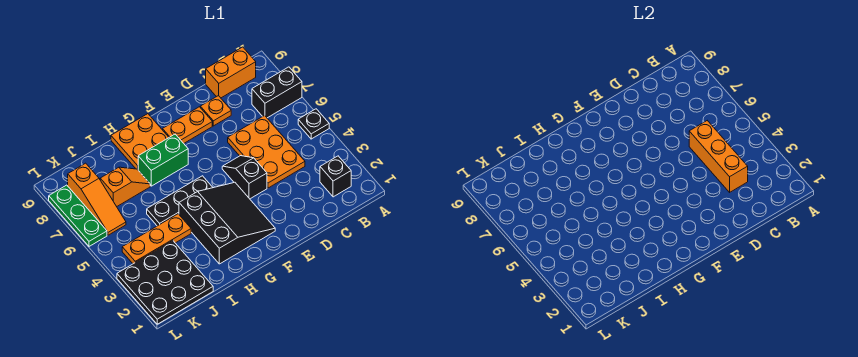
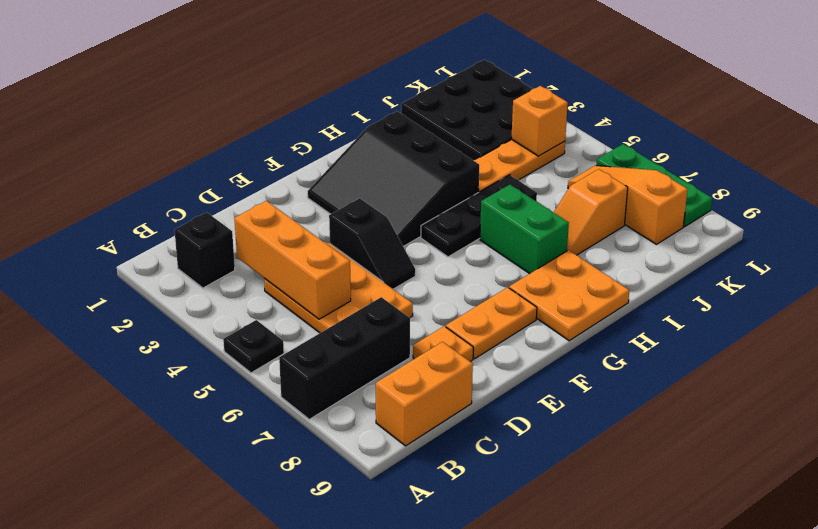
black brick A7:B7 level 1 -> black brick A7:C7 level 1
green brick G7:H7 level 1 -> green brick H6:H7 level 1
none -> orange brick K4 level 2

